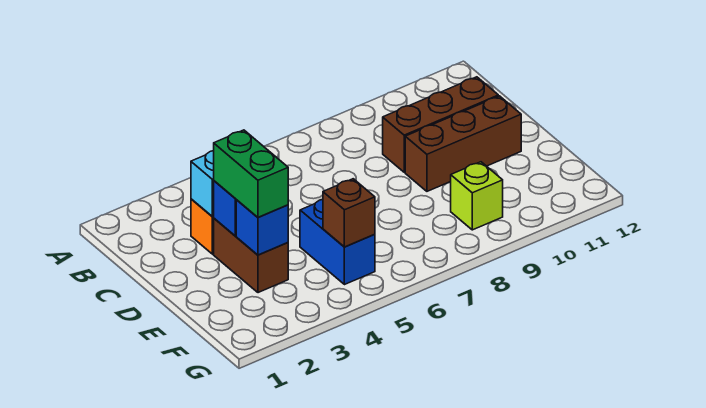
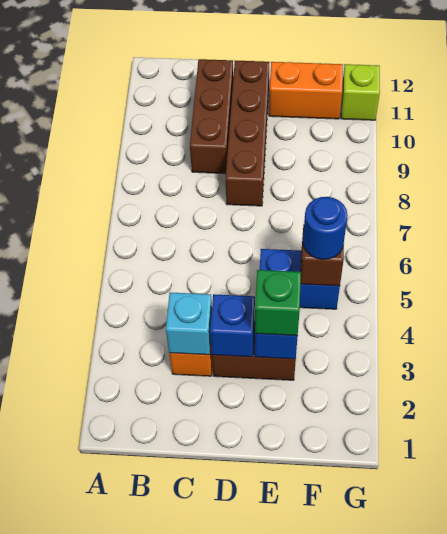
green brick D3:E3 level 3 -> green brick E3 level 3
brown brick D9:D11 level 1 -> brown brick D8:D11 level 1
none -> orange brick E11:F11 level 1
none -> blue round brick F5 level 3
lime brick F9 level 1 -> lime brick G11 level 1

